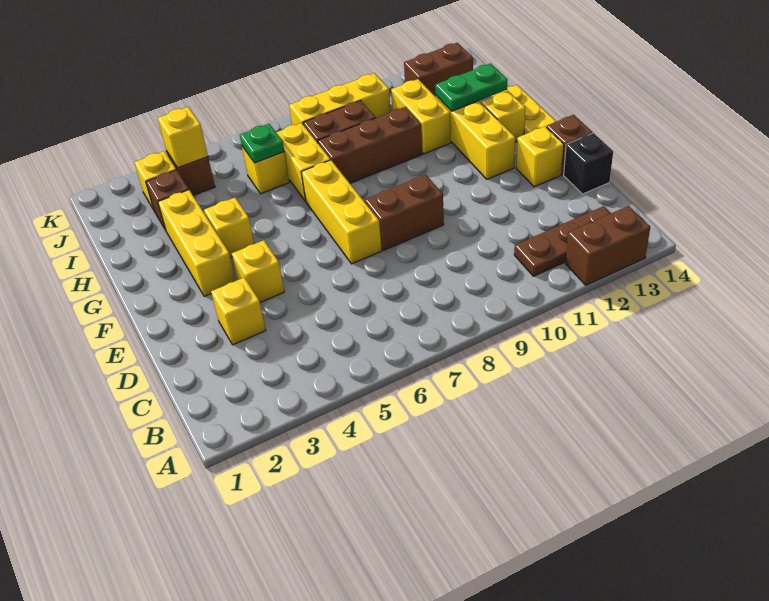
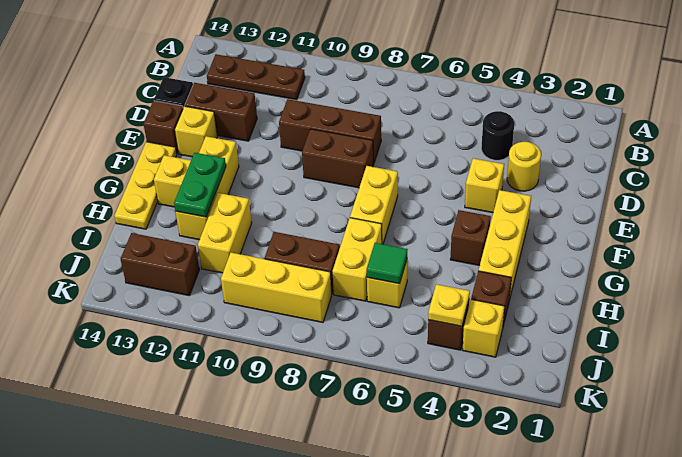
brown brick A12:A13 level 1 -> brown brick D12:D13 level 1
none -> black round brick C4 level 1
yellow brick D3 level 1 -> yellow round brick D3 level 1
yellow brick E7:G7 level 1 -> yellow brick F7:G7 level 1
yellow brick G4 level 1 -> brown brick G4 level 1
brown brick H8:H10 level 1 -> brown brick D8:D10 level 1
green plate H12:H13 level 2 -> green plate G12:H12 level 2
green plate I6 level 2 -> green tile I6 level 2
yellow brick J4 level 2 -> yellow plate J4 level 2

